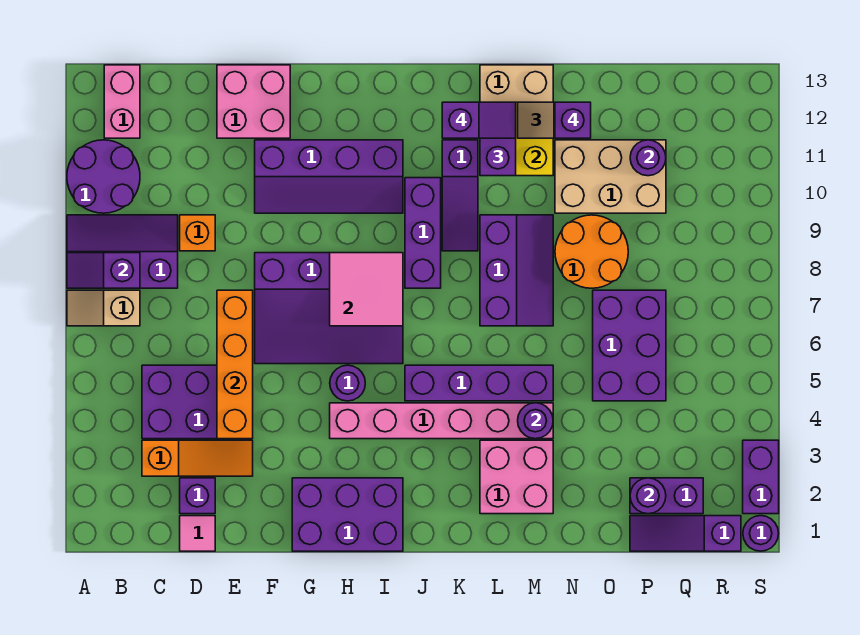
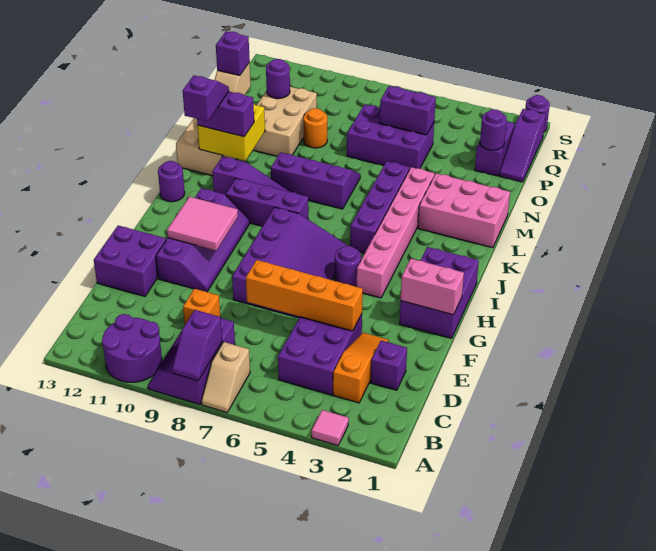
pink brick B12:B13 level 1 -> pink brick G1:G2 level 2
pink tile D1 level 1 -> pink tile A3 level 1
pink brick E12:F13 level 1 -> purple brick E12:F13 level 1
pink tile H7:I8 level 2 -> pink tile G10:H11 level 2
pink brick L2:M3 level 1 -> pink brick L1:M3 level 1
purple round brick M4 level 2 -> purple round brick J13 level 1
orange round brick N8:O9 level 1 -> orange round brick O9 level 1
purple brick S2:S3 level 1 -> purple brick P5:P6 level 2

